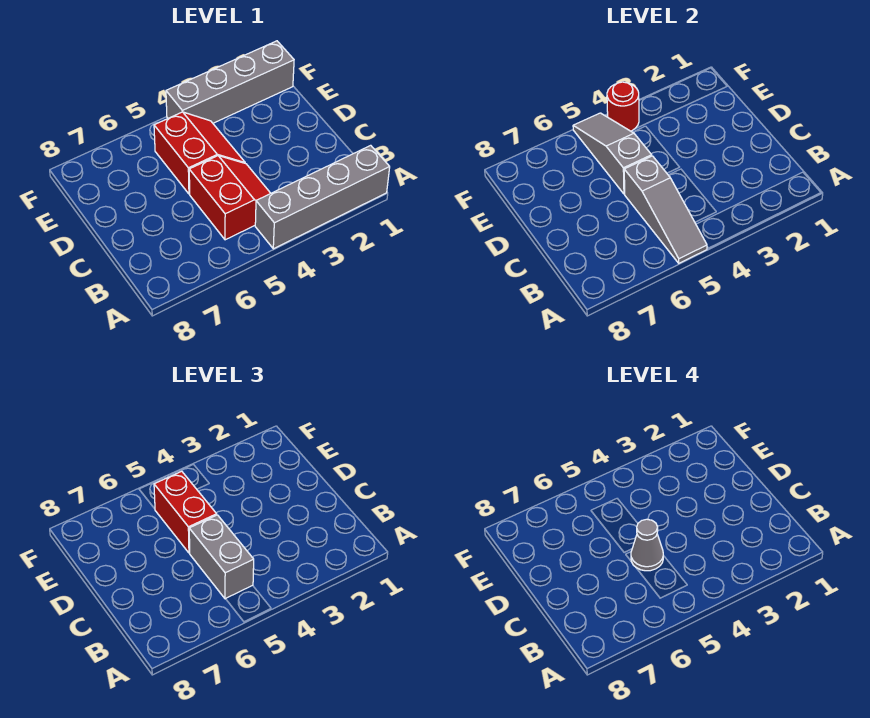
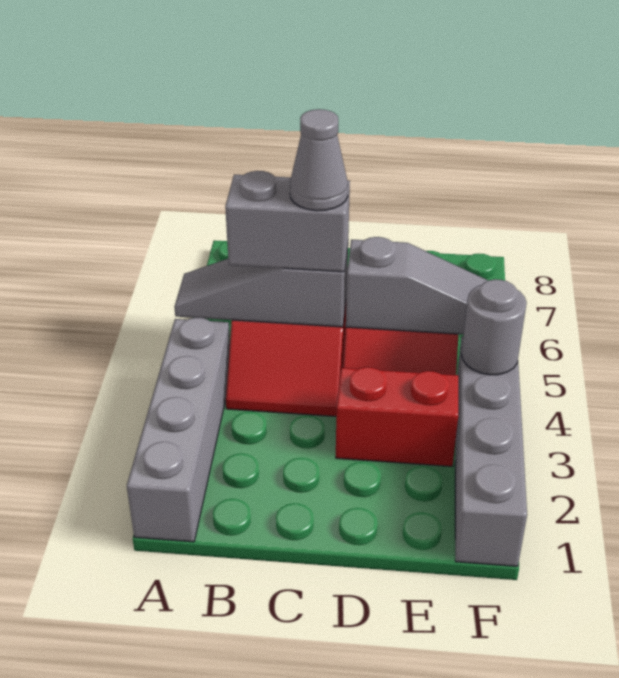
red brick D5:E5 level 3 -> red brick D3:E3 level 1
red round brick F4 level 2 -> grey round brick F4 level 2

